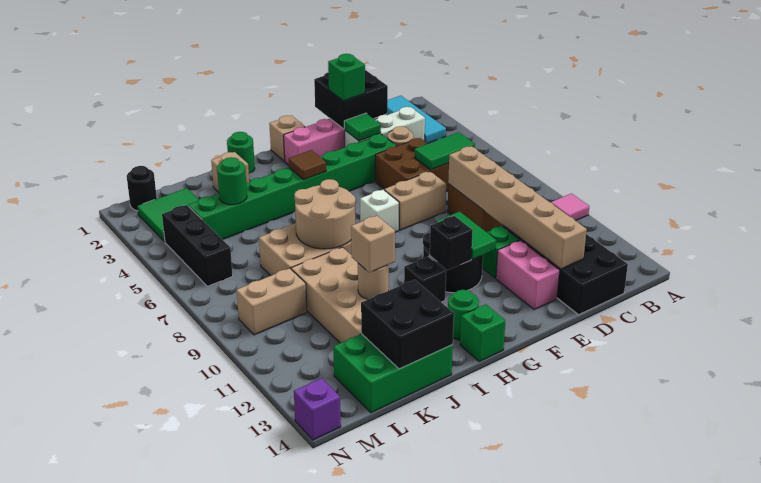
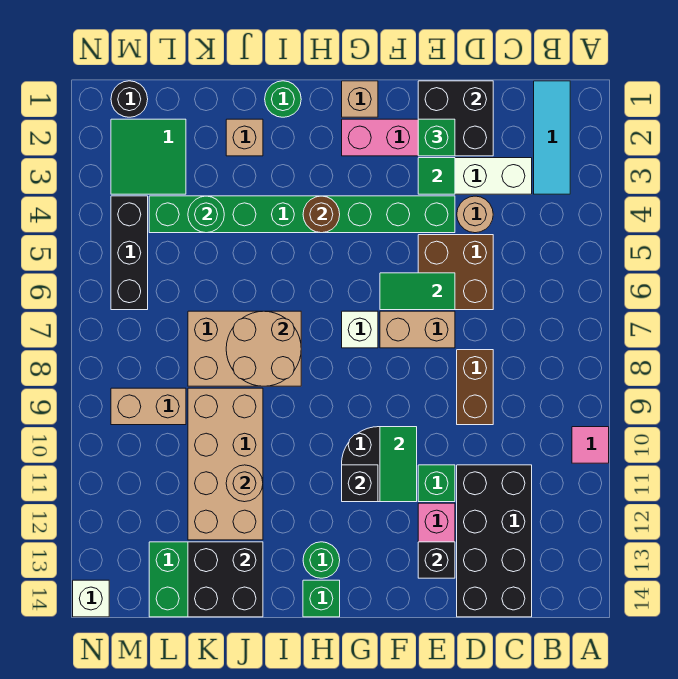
green tile C6:D6 level 2 -> green tile E6:F6 level 2
tan brick D8:D13 level 2 -> none
brown tile H4 level 2 -> brown round brick H4 level 2
black brick H11 level 1 -> black brick E13 level 2
tan brick J11 level 3 -> none
purple brick N14 level 1 -> white brick N14 level 1

